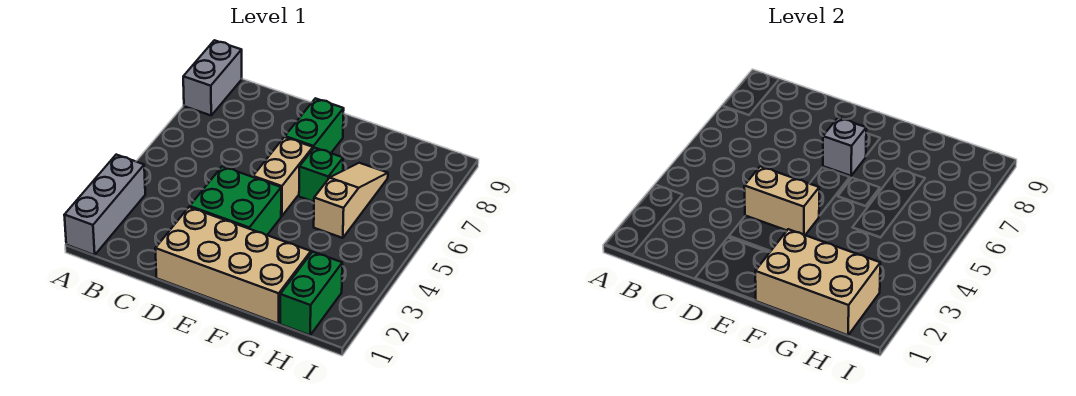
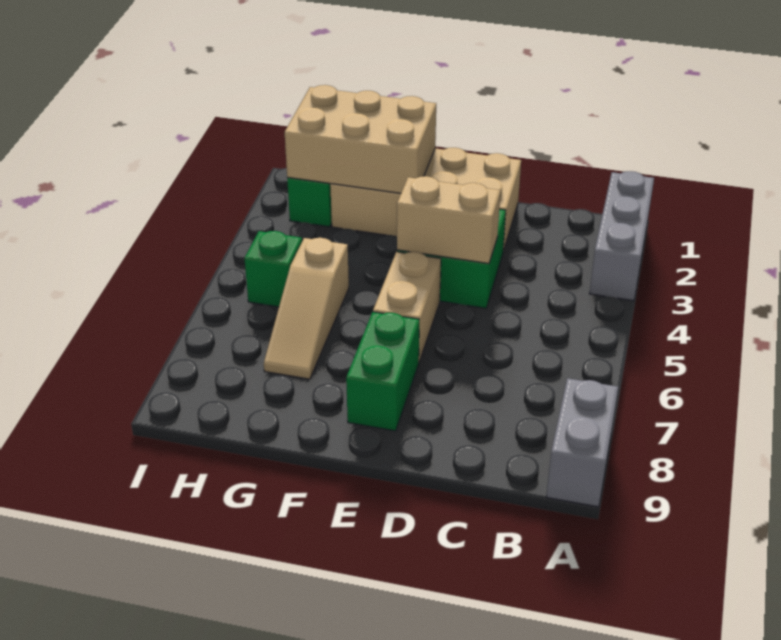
grey brick E7 level 2 -> none
green brick F6 level 1 -> green brick H5 level 1

